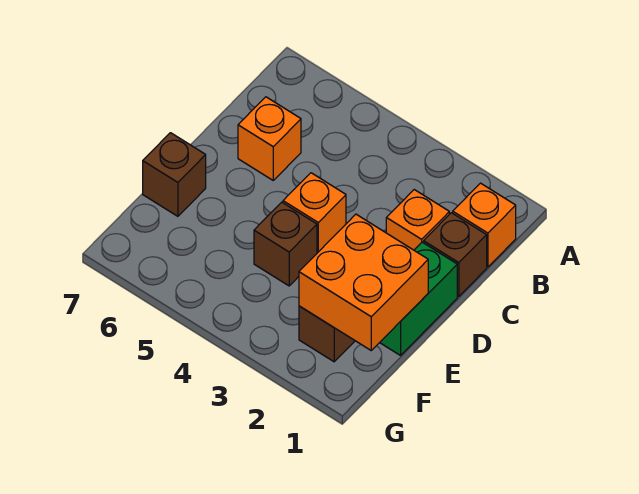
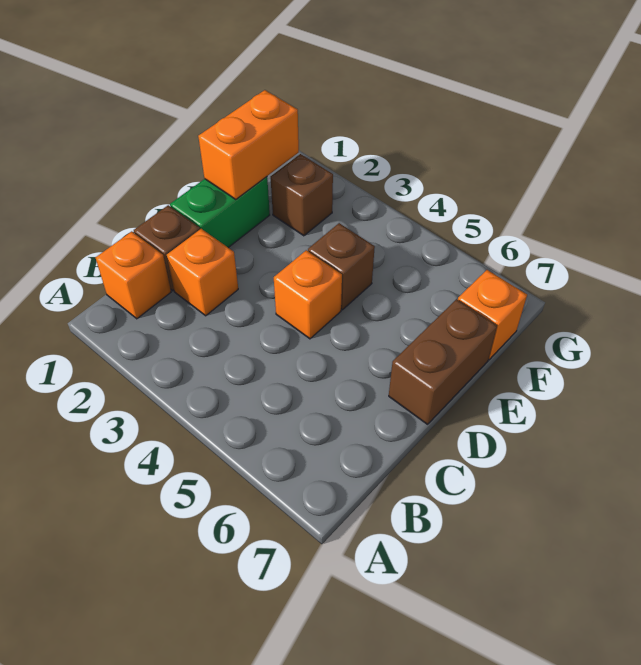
orange brick C6 level 1 -> orange brick F7 level 1
orange brick E1:F2 level 2 -> orange brick E1:F1 level 2
brown brick E7 level 1 -> brown brick D7:E7 level 1

